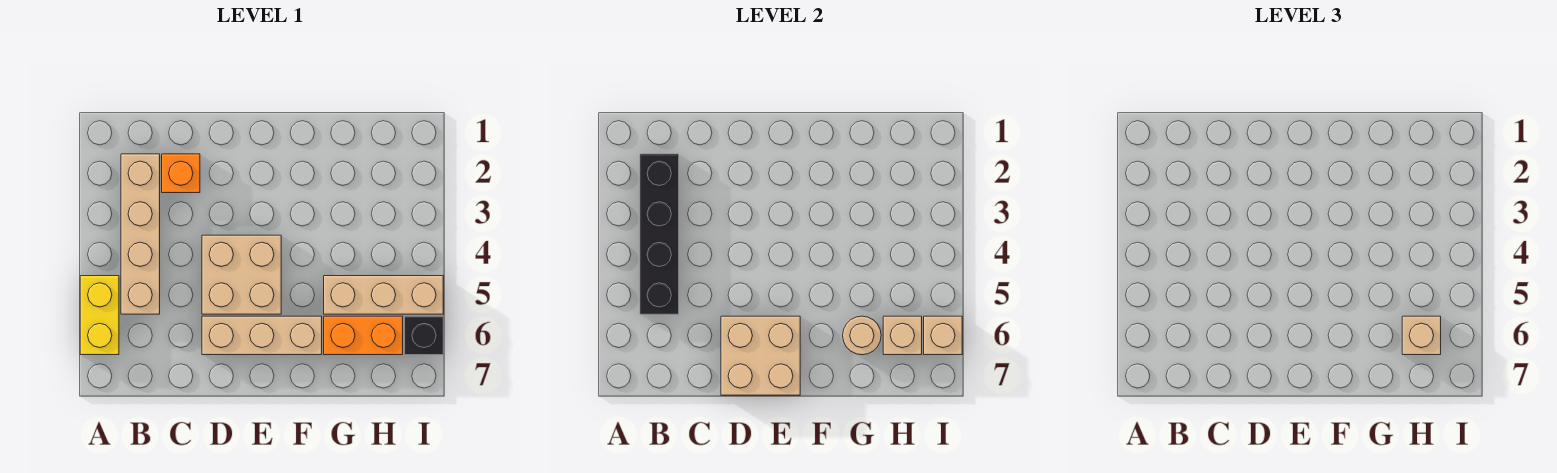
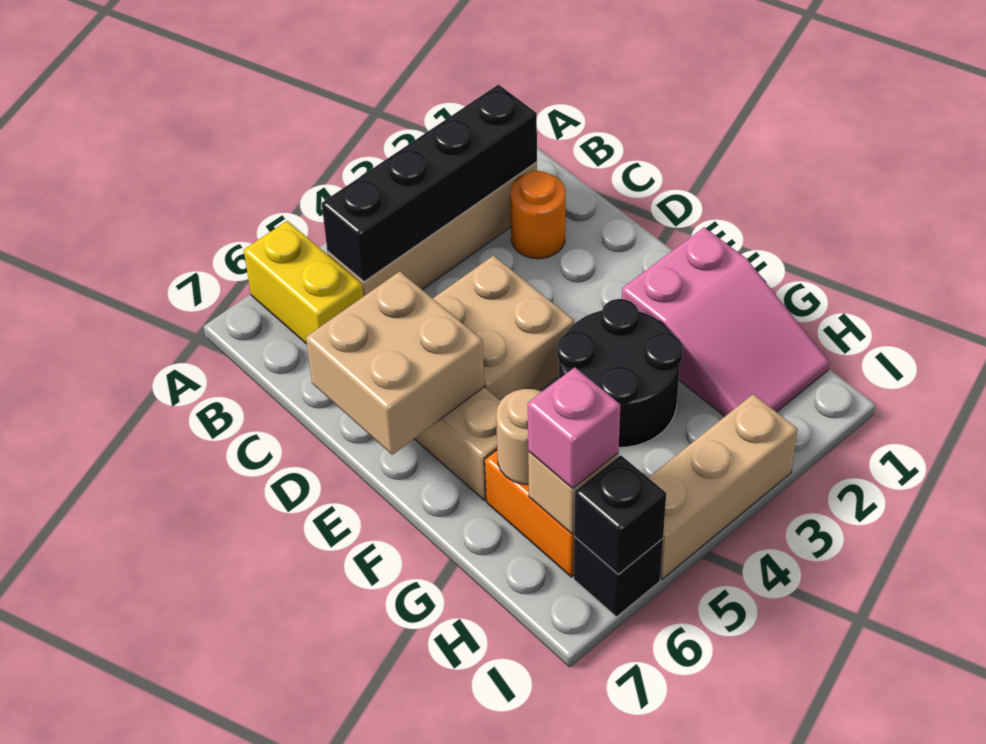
yellow brick A5:A6 level 1 -> yellow brick A6:B6 level 1
orange brick C2 level 1 -> orange round brick C2 level 1
none -> pink slope F1:H2 level 1 top F
none -> black round brick F3:G4 level 1
tan brick G5:I5 level 1 -> tan brick I3:I5 level 1
tan brick H6 level 3 -> pink brick H6 level 3
tan brick I6 level 2 -> black brick I6 level 2

